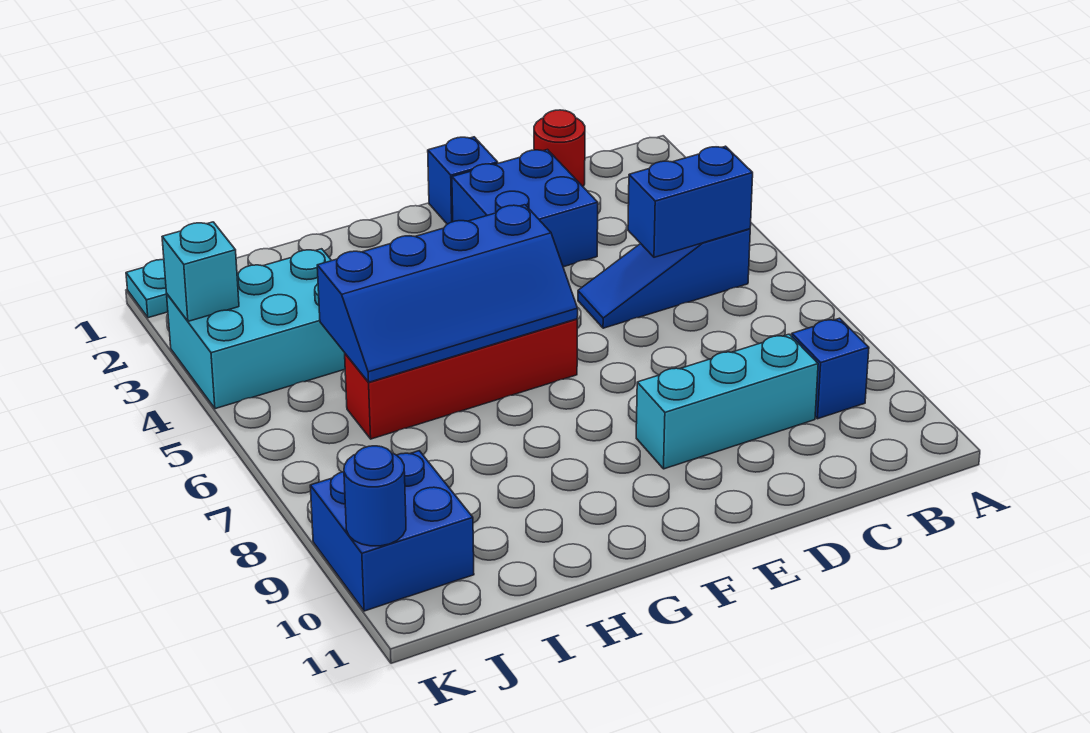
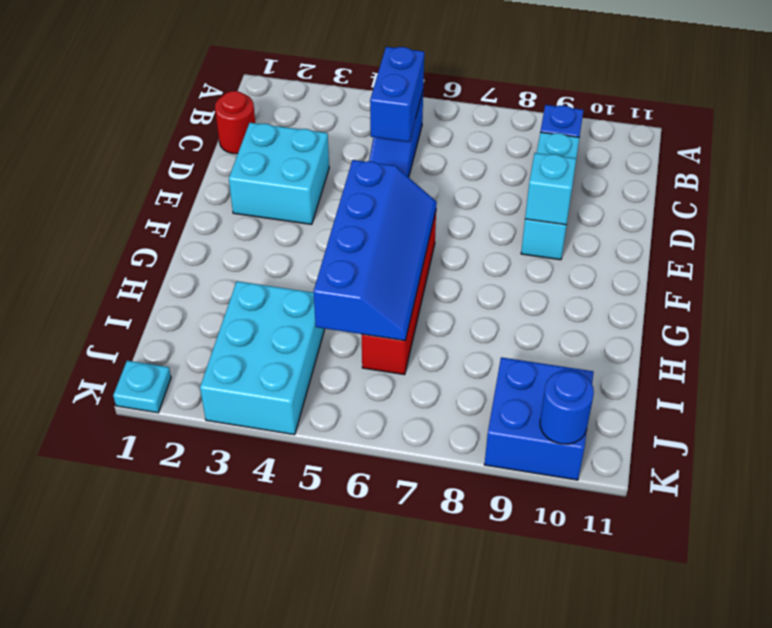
blue brick D2:E3 level 1 -> cyan brick D2:E3 level 1
blue brick E1 level 1 -> none
cyan brick K3 level 2 -> cyan brick E9 level 2

